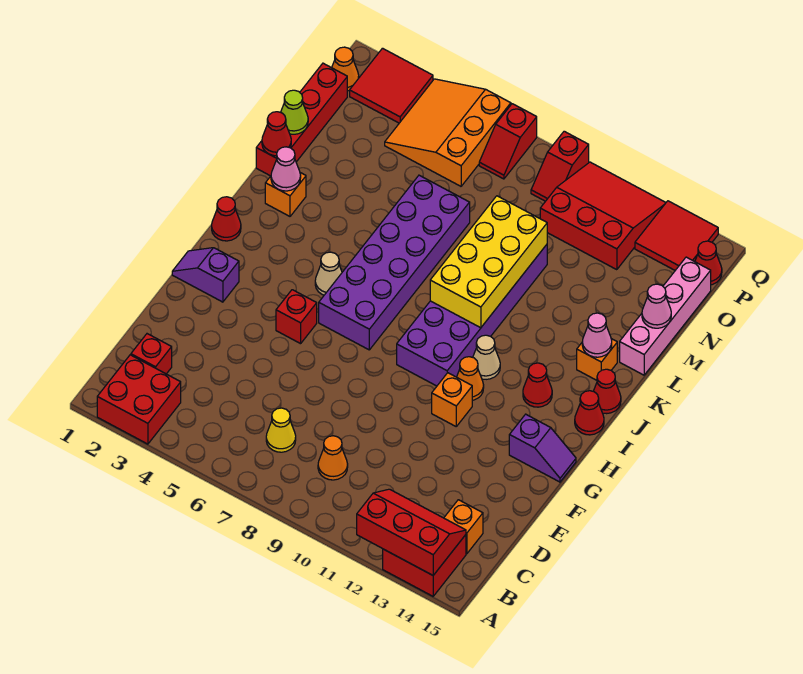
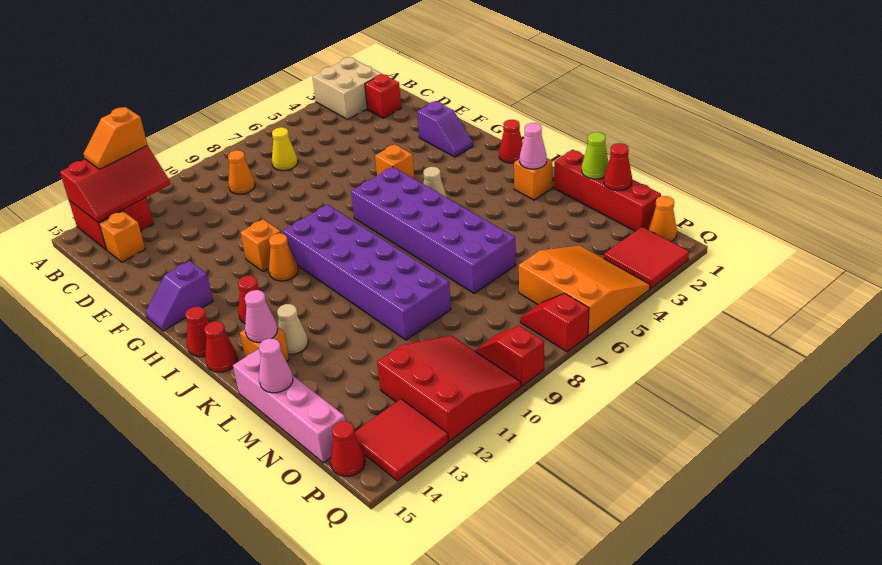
red brick A2:B3 level 1 -> tan brick A2:B3 level 1
none -> orange slope A12:A13 level 3 top 12
purple slope G1:G2 level 1 top 2 -> purple slope F2:G2 level 1 top F
red brick G5 level 1 -> orange brick G5 level 1
tan cone I11 level 1 -> tan cone K13 level 1
yellow brick J9:M10 level 2 -> none
red cone L1 level 2 -> red cone N1 level 2
red slope O10:Q12 level 1 top O -> red slope O10:Q12 level 1 top 12

